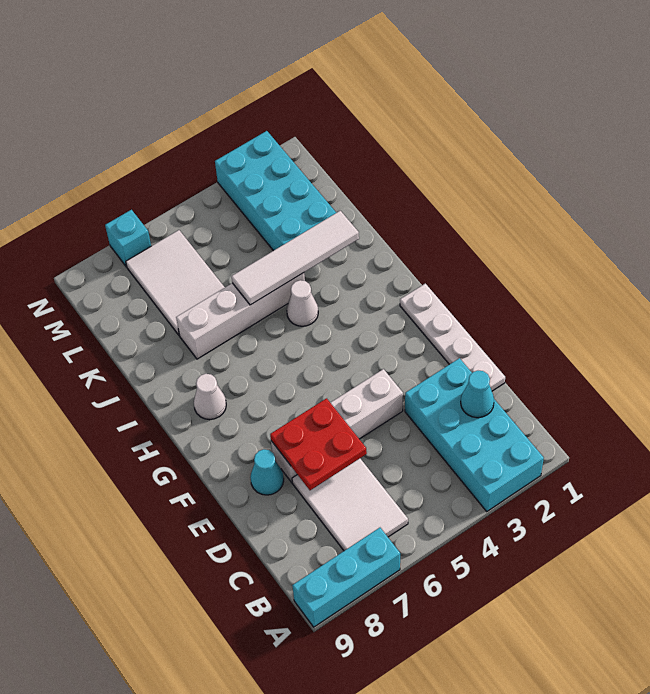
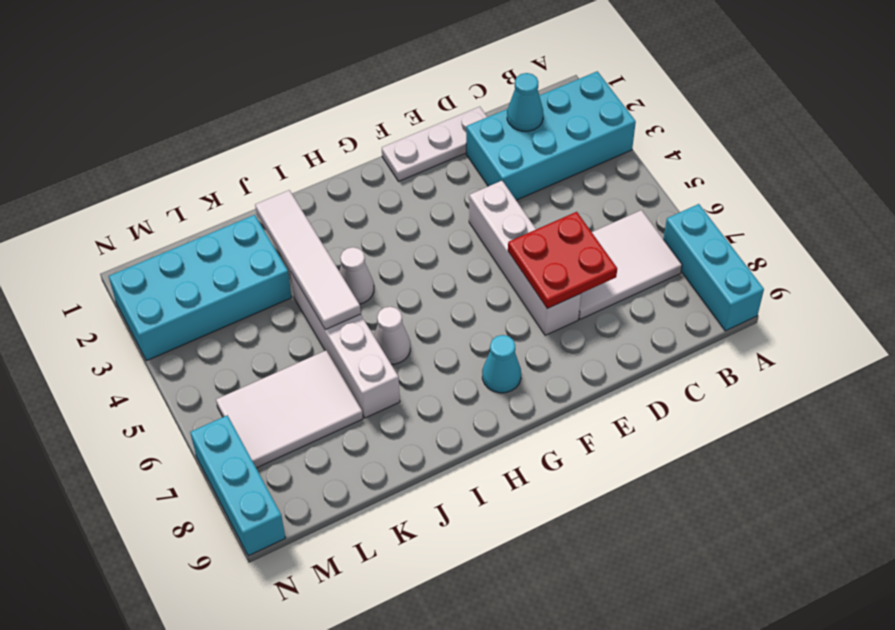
white plate D1:G1 level 1 -> white plate D1:F1 level 1
cyan cone E8 level 1 -> cyan cone G8 level 1
white cone H8 level 1 -> white cone I6 level 1
cyan brick N7 level 1 -> cyan brick N7:N9 level 1

